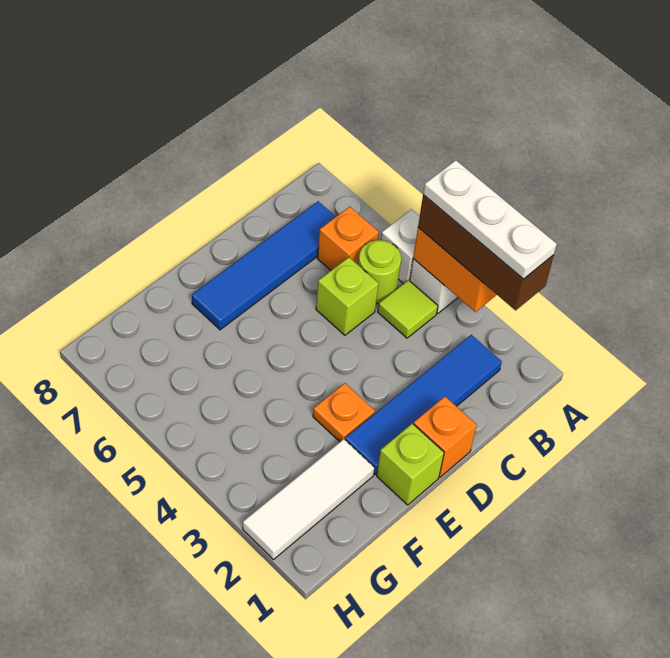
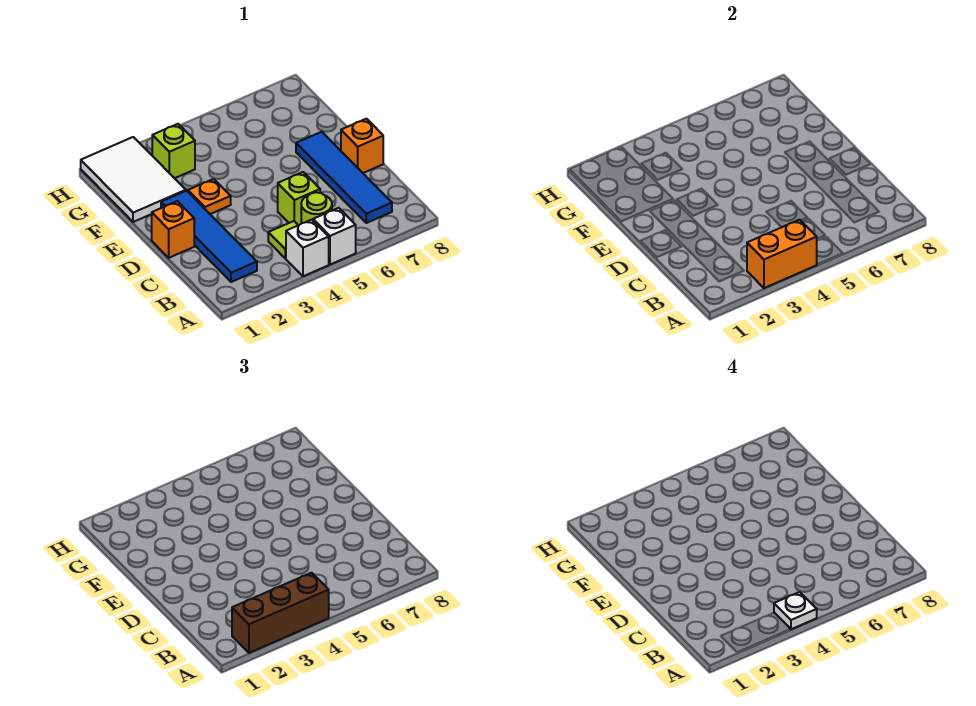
white plate A2:A4 level 4 -> white plate A4 level 4
orange brick B6 level 1 -> orange brick D8 level 1
lime brick E1 level 1 -> lime brick G3 level 1
white tile F2:H2 level 1 -> white tile F1:H2 level 1

